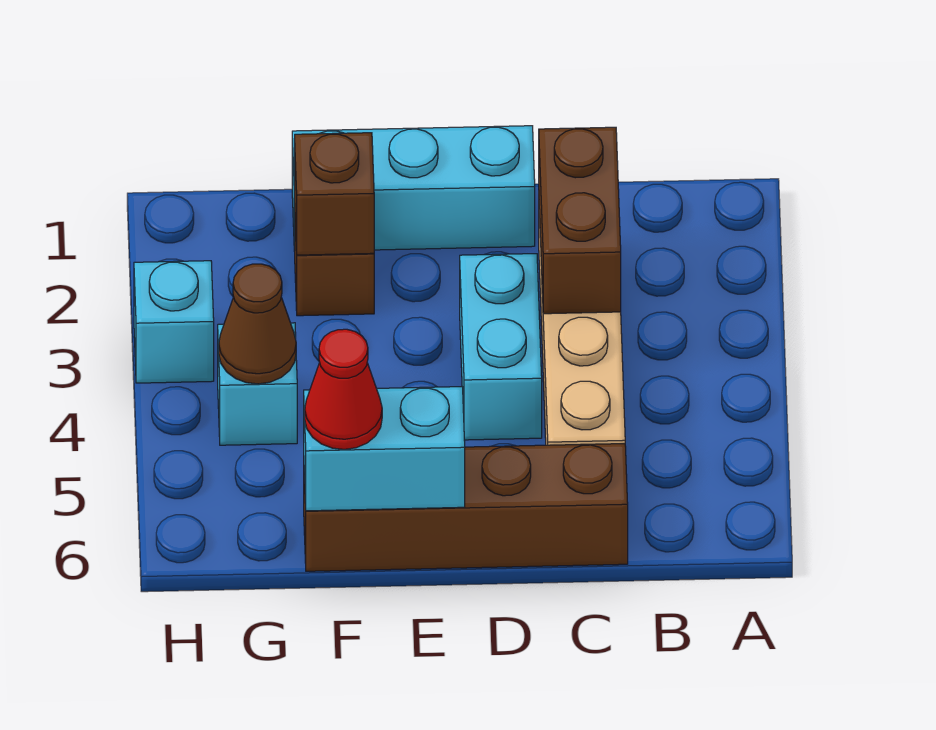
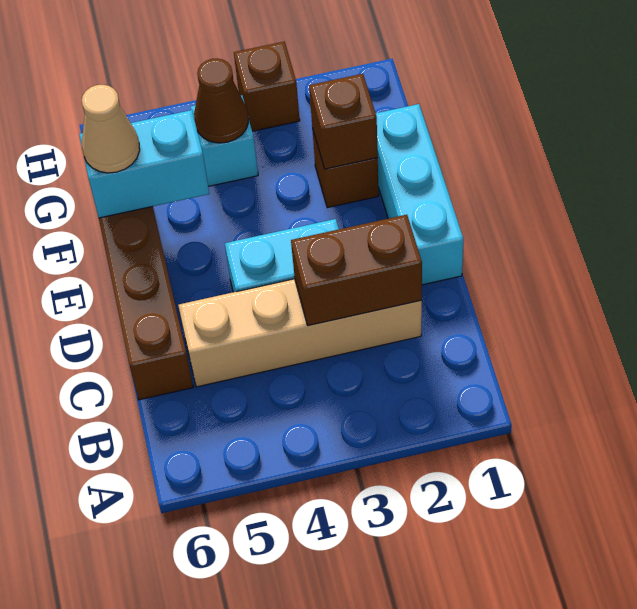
cyan brick E6:F6 level 2 -> cyan brick F5:F6 level 2
red cone F6 level 3 -> tan cone F6 level 3
cyan brick H3 level 1 -> brown brick H3 level 1

